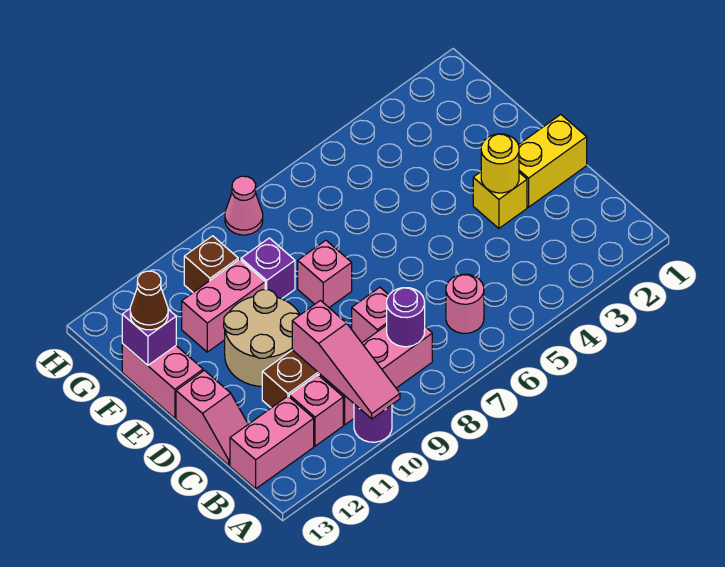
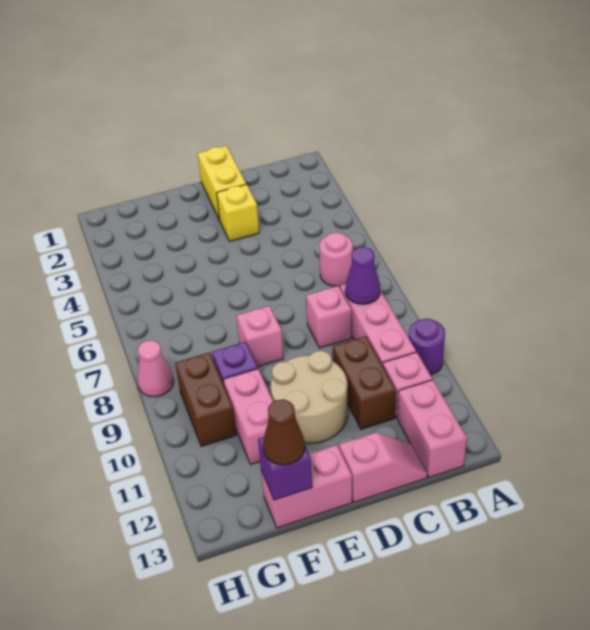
pink slope A10:C10 level 2 top C -> none
purple round brick B8 level 2 -> purple cone B8 level 2
yellow round brick D3 level 2 -> none
brown brick G10 level 1 -> brown brick G9:G10 level 1

